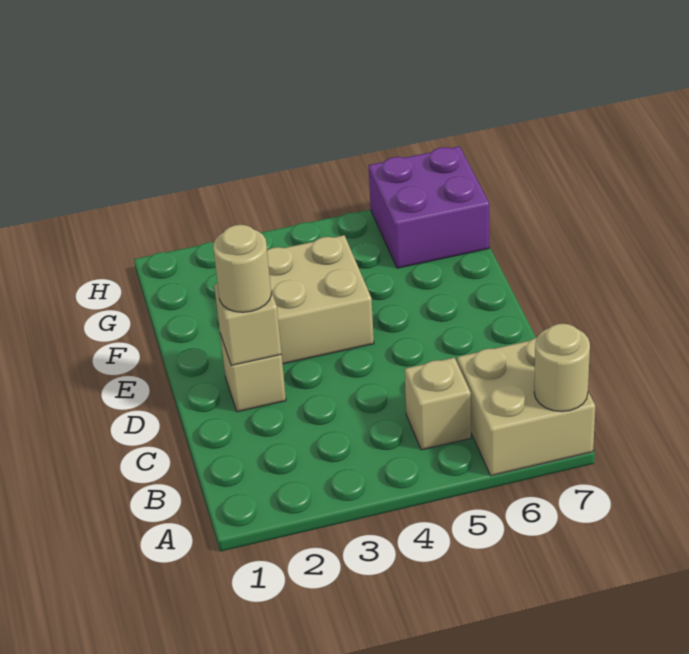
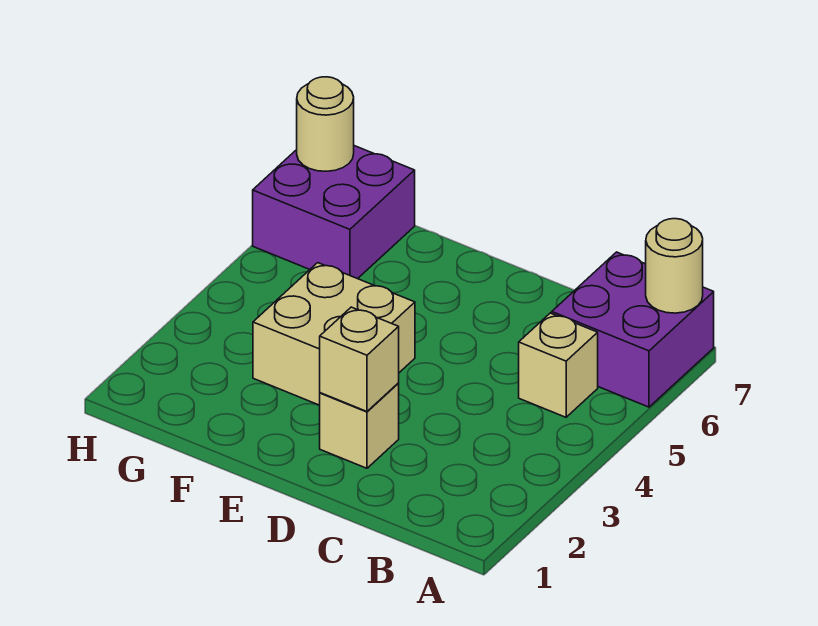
tan brick A6:B7 level 1 -> purple brick A6:B7 level 1
tan round brick D2 level 3 -> tan round brick H7 level 2

